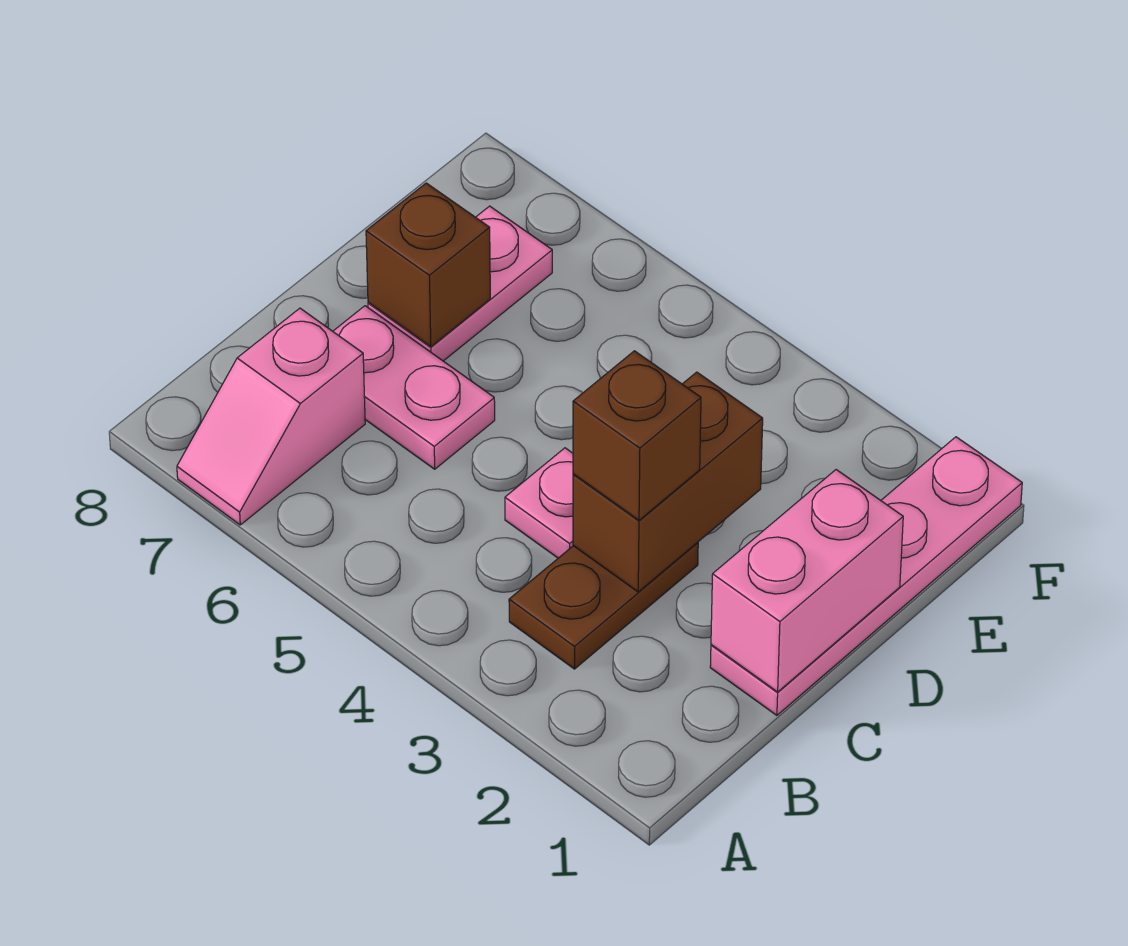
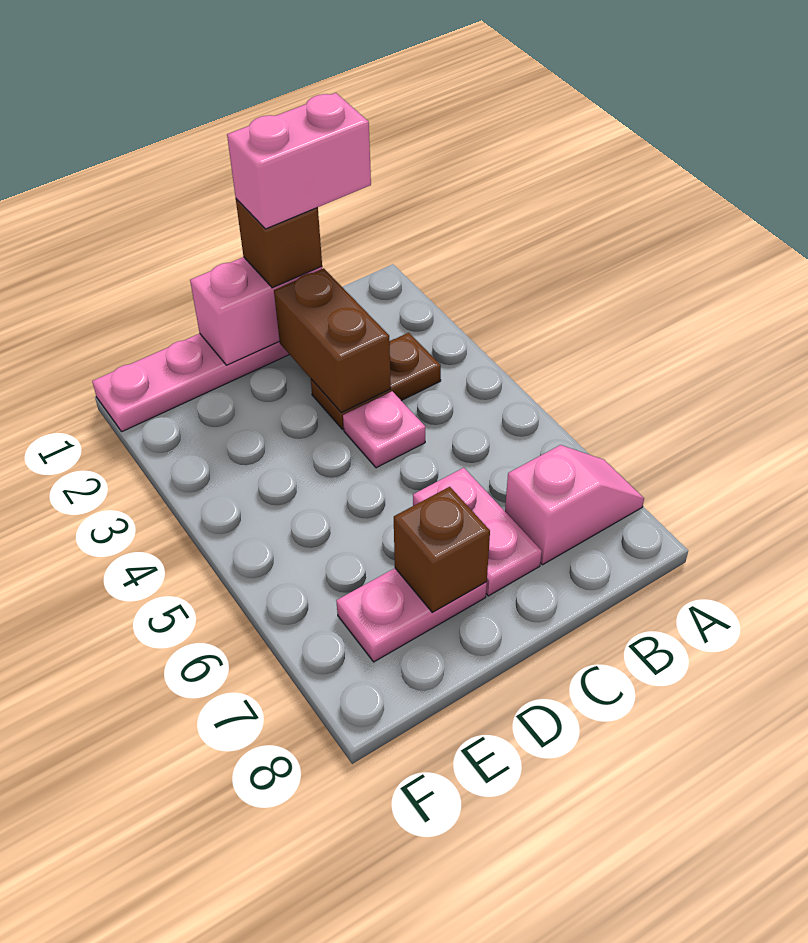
none -> pink brick B1:C1 level 4
brown brick C3:D3 level 2 -> brown brick C2:C3 level 2
brown brick C3 level 3 -> brown brick C1 level 3

